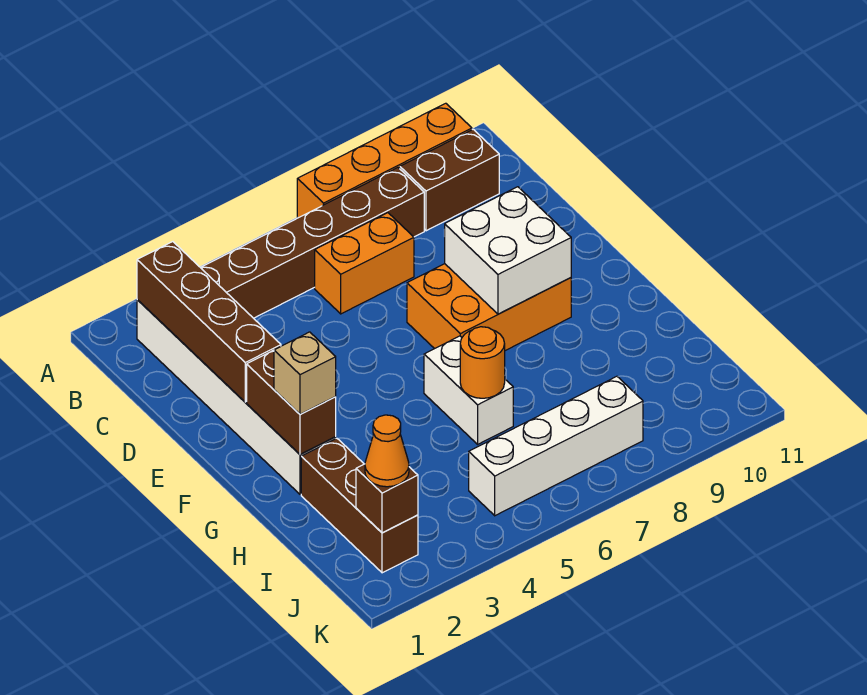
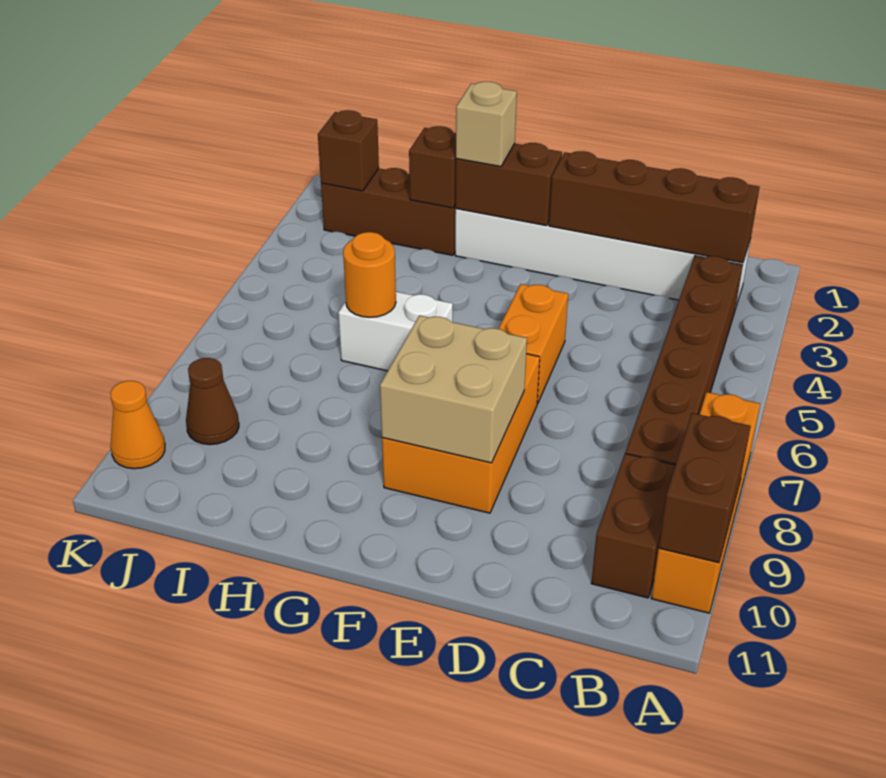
none -> brown brick A9:A10 level 2
orange brick C6:C7 level 1 -> orange brick E5:E6 level 1
white brick E8:F9 level 2 -> tan brick E8:F9 level 2
none -> brown brick H2 level 2
orange cone J2 level 3 -> orange cone K10 level 1
white brick J5:J8 level 1 -> none
none -> brown cone J9 level 1

